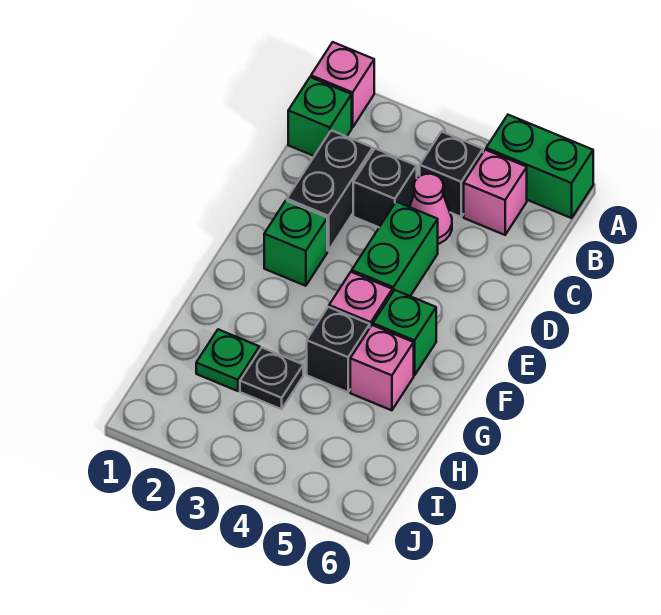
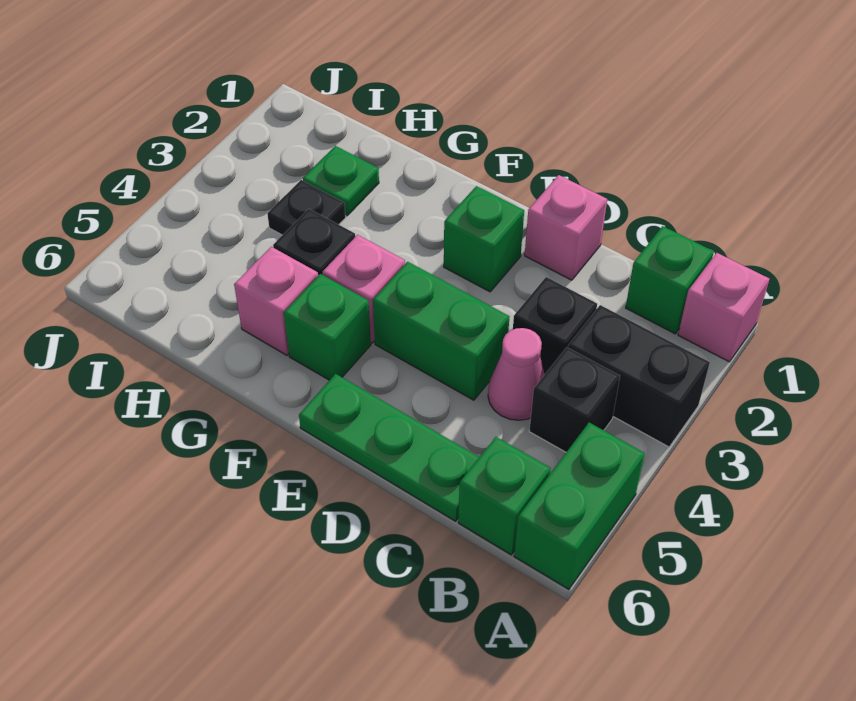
pink brick B5 level 1 -> pink brick D1 level 1
none -> green brick B6 level 1
black brick C2:D2 level 1 -> black brick A3:B3 level 1
none -> green plate C6:E6 level 1

